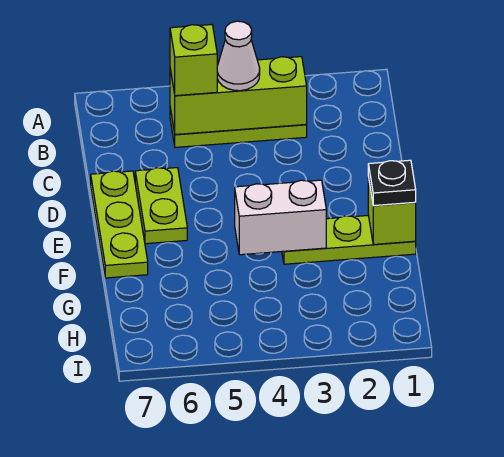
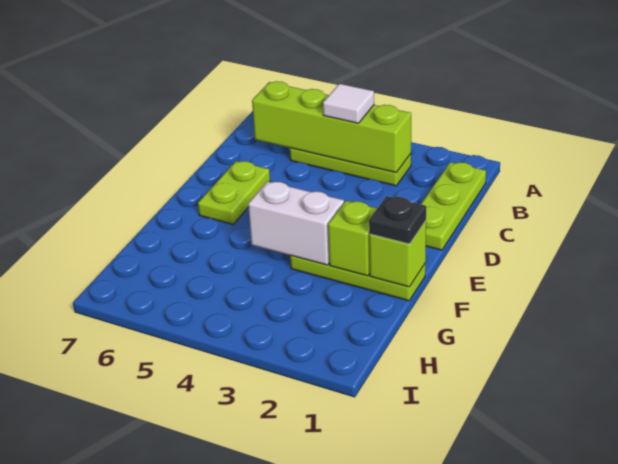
lime brick B3:B5 level 2 -> lime brick B3:B6 level 2
white cone B4 level 3 -> white tile B4 level 3
lime brick B5 level 3 -> lime brick F2 level 2
lime plate D7:F7 level 1 -> lime plate B1:D1 level 1

